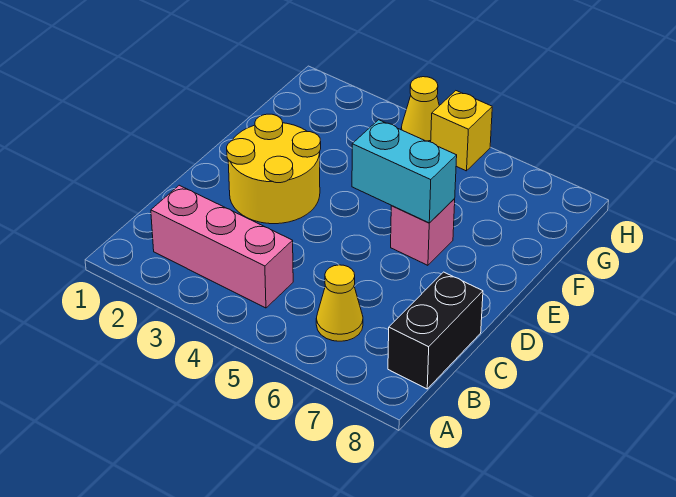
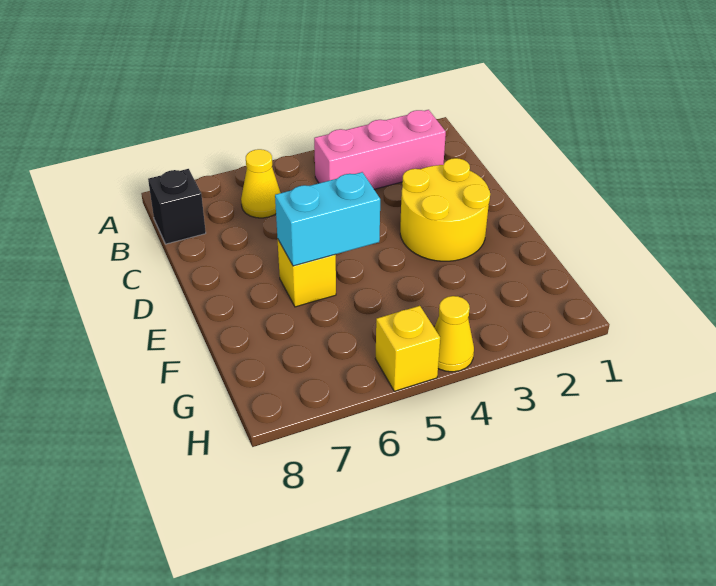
black brick B8:C8 level 1 -> black brick B8 level 1
pink brick E6 level 1 -> yellow brick E6 level 1

